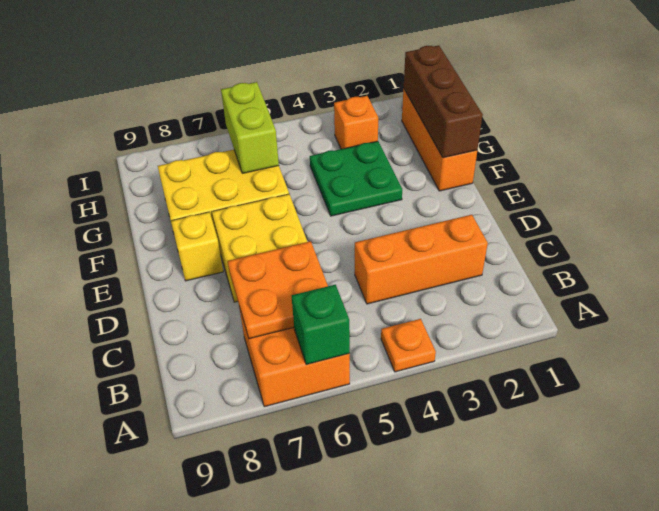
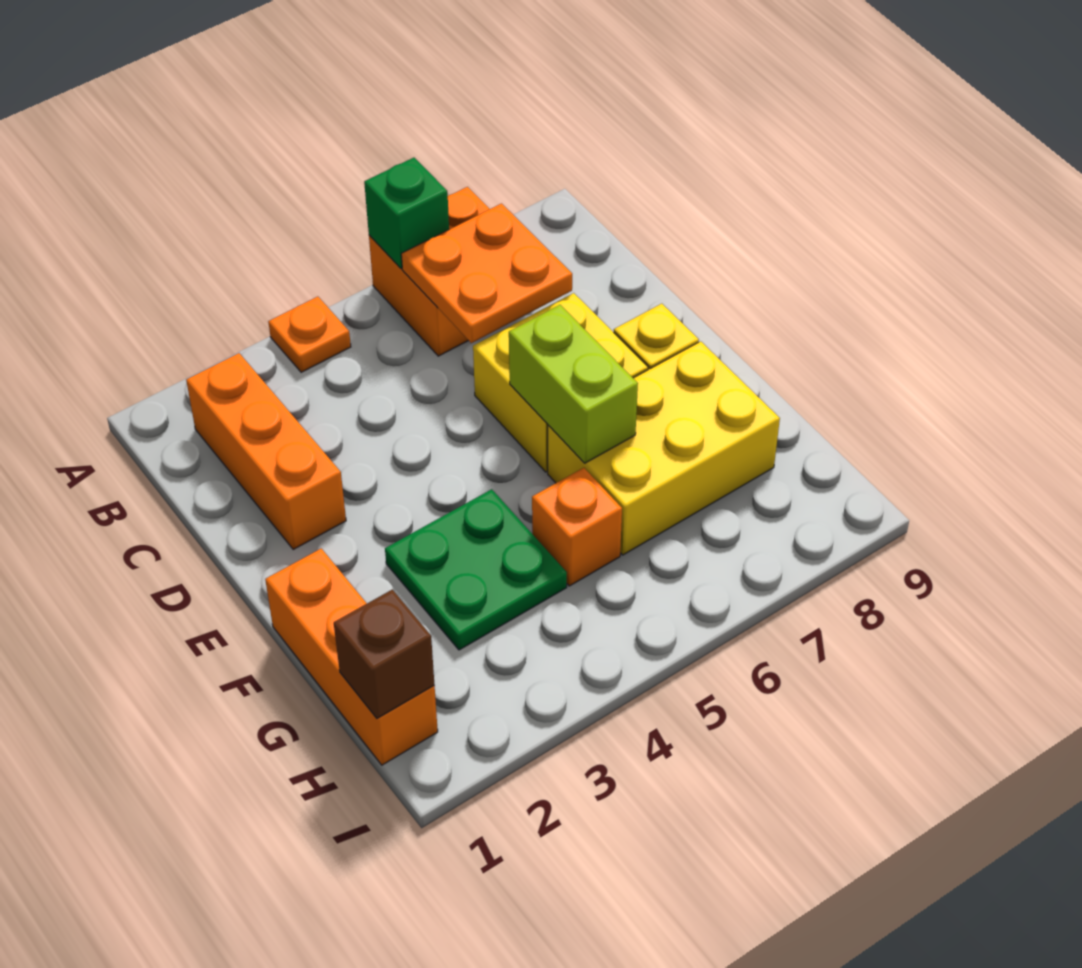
orange brick C2:C4 level 1 -> orange brick B2:D2 level 1
brown brick F1:H1 level 2 -> brown brick H1 level 2
lime brick G6:H6 level 2 -> lime brick E6:F6 level 2
orange brick H3 level 1 -> orange brick G5 level 1

